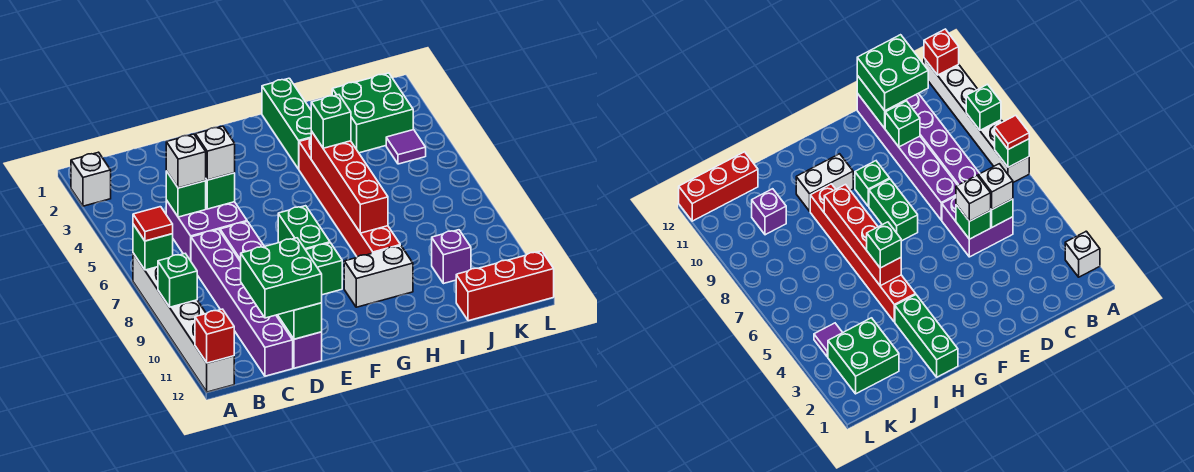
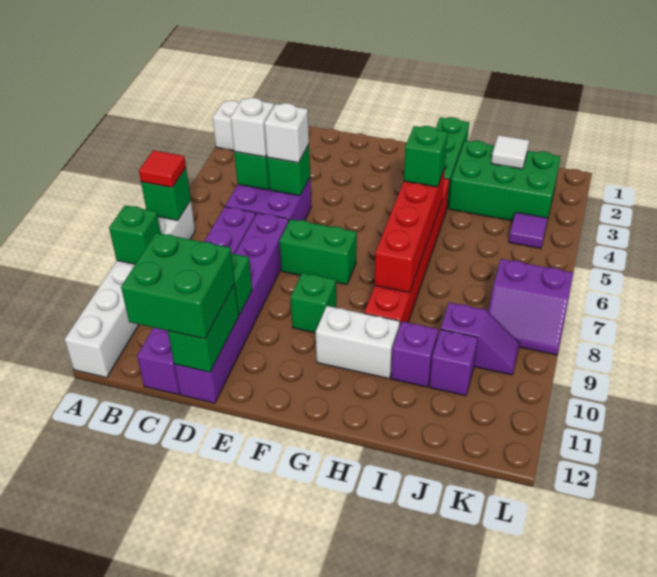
red brick A12 level 2 -> none
green brick F7:F8 level 1 -> green brick E7:F7 level 1
none -> purple brick I10 level 1
green brick J2:K3 level 1 -> green brick I2:K3 level 1
none -> white tile J2 level 2
none -> purple slope J9:K9 level 1 top J
red brick J12:L12 level 1 -> none
none -> purple slope K7:L8 level 1 top 7

